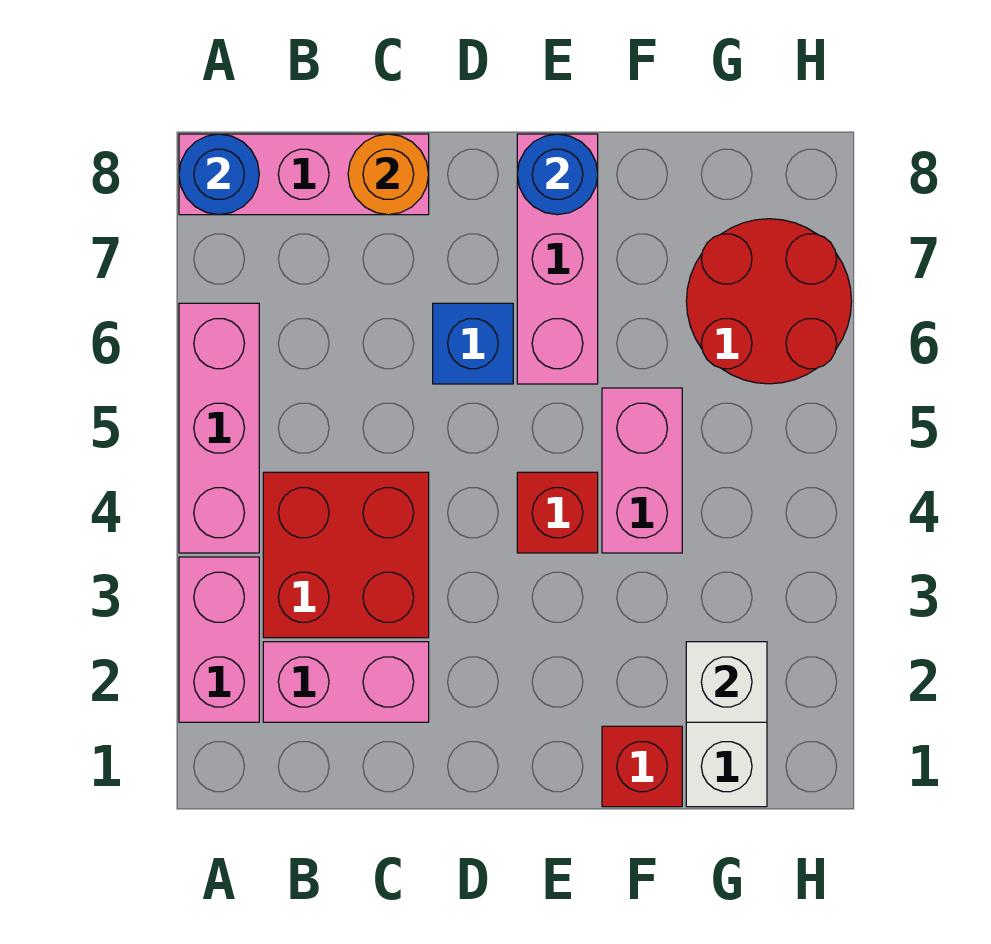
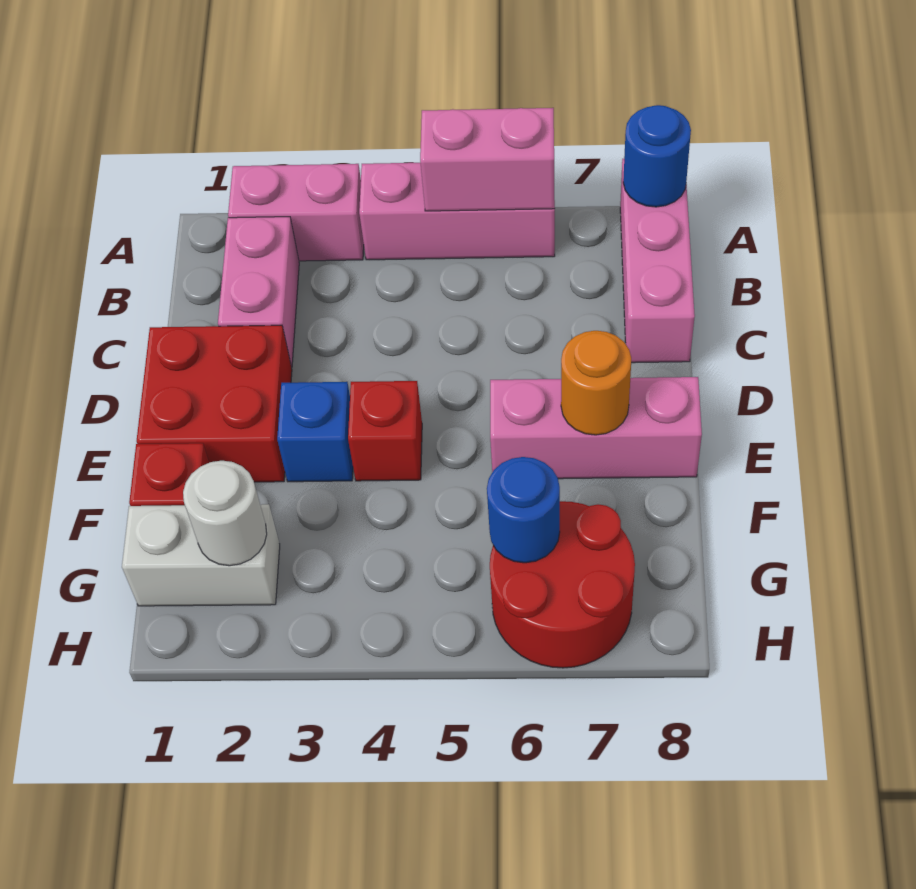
red brick B3:C4 level 1 -> red brick D1:E2 level 1
orange round brick C8 level 2 -> orange round brick E7 level 2
blue brick D6 level 1 -> blue brick E3 level 1
blue round brick E8 level 2 -> blue round brick G6 level 2
pink brick F4:F5 level 1 -> pink brick A5:A6 level 2
white brick G2 level 2 -> white round brick G2 level 2

